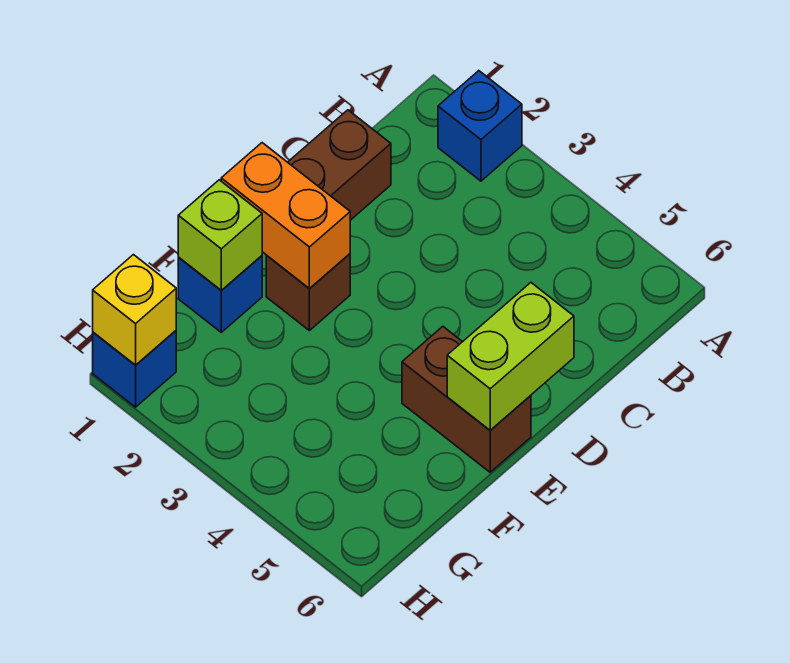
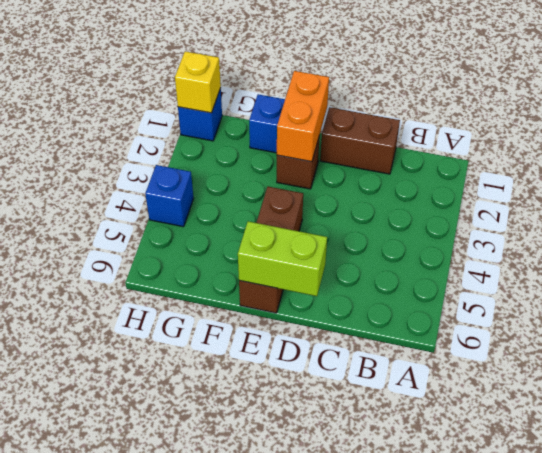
blue brick A2 level 1 -> blue brick H4 level 1
brown brick E5:E6 level 1 -> brown brick E4:E6 level 1
lime brick F1 level 2 -> none

